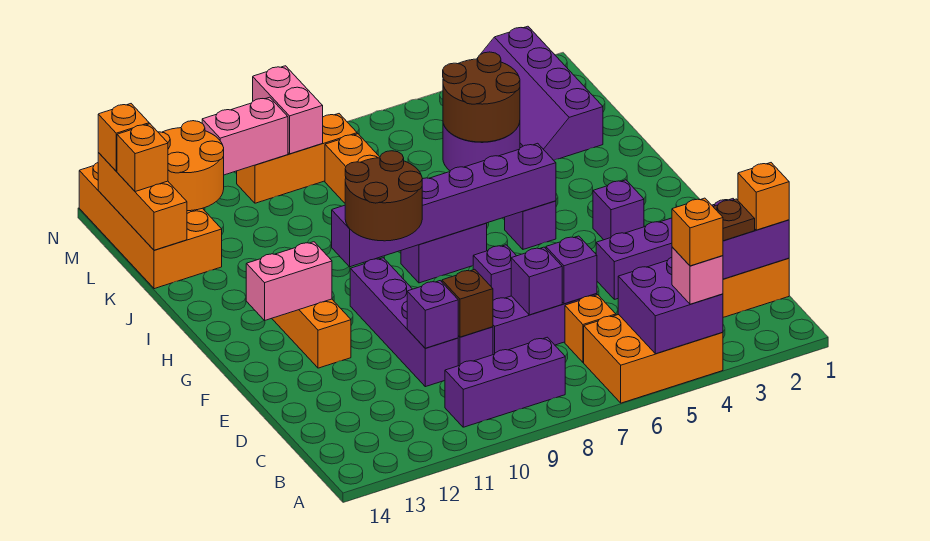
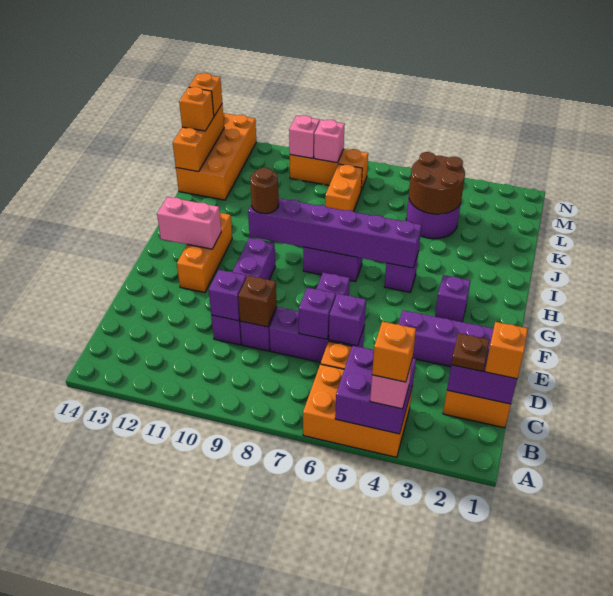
purple brick B8:B10 level 1 -> none
brown round brick G9:H10 level 3 -> brown round brick H10 level 3
purple slope K2:N3 level 1 top 2 -> none
orange round brick L12:M13 level 2 -> none
pink brick M9:N9 level 2 -> pink brick M9 level 2
pink brick M10:M11 level 2 -> pink brick M10 level 2

